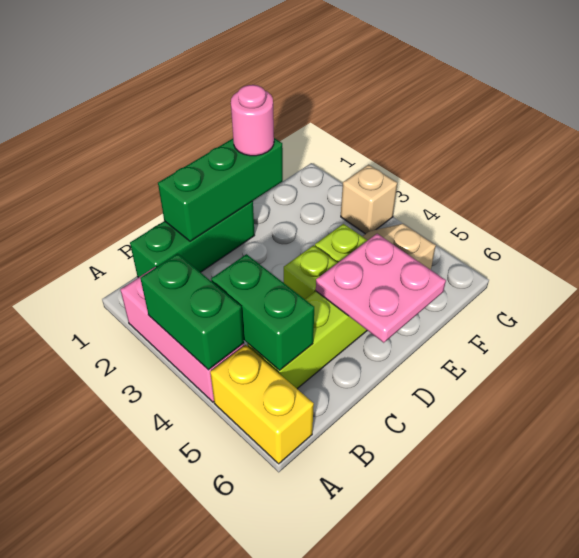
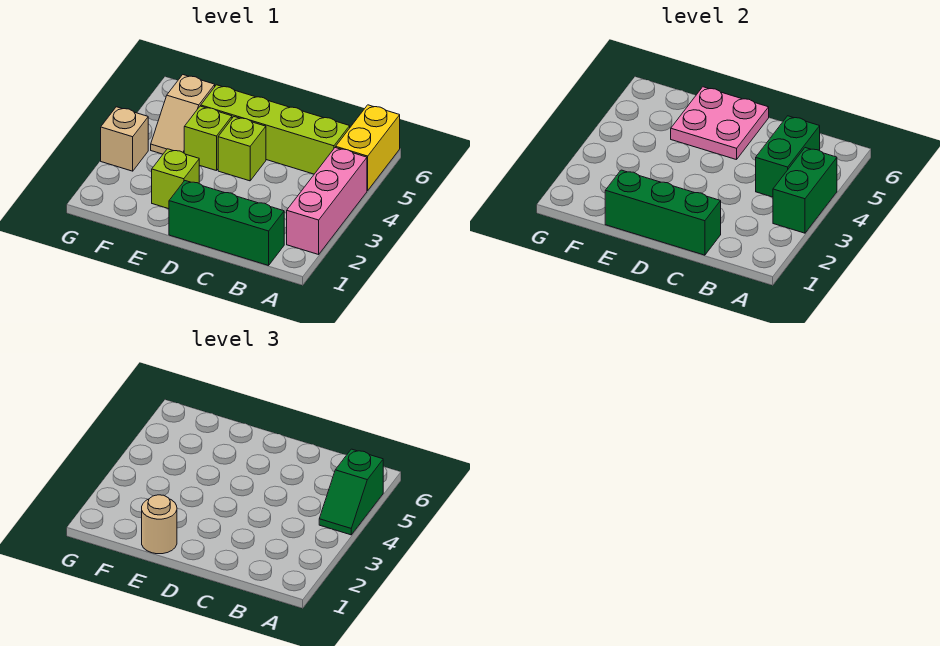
none -> green slope A4:A5 level 3 top 5
pink round brick E1 level 3 -> tan round brick E1 level 3
none -> lime brick E2 level 1

